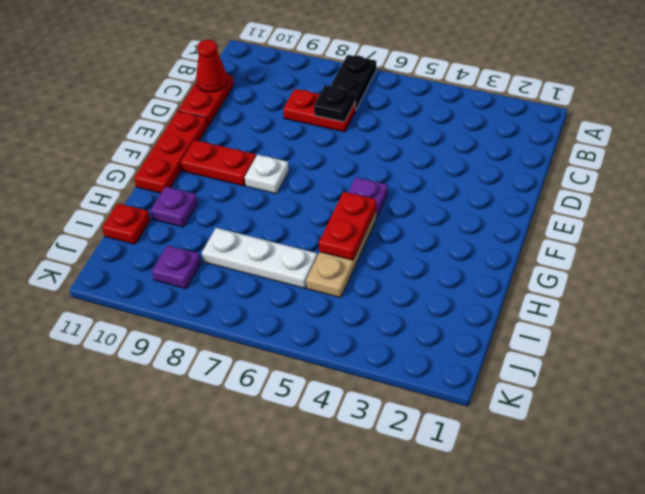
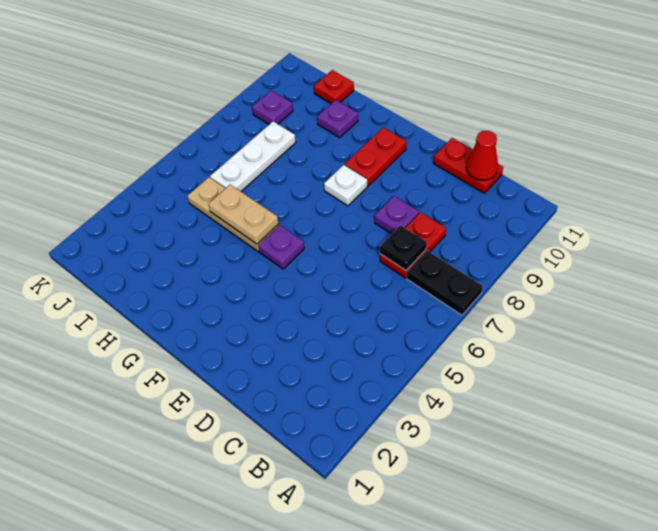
none -> purple plate D8 level 1
red plate E11:G11 level 1 -> none
red plate G5:H5 level 2 -> tan plate G5:H5 level 2

